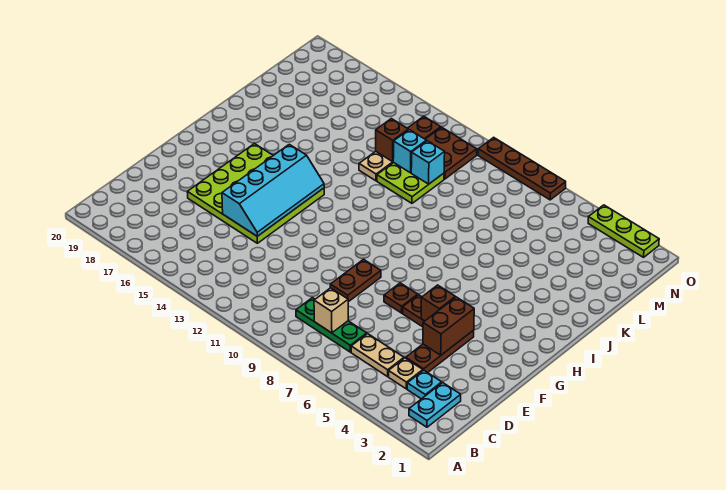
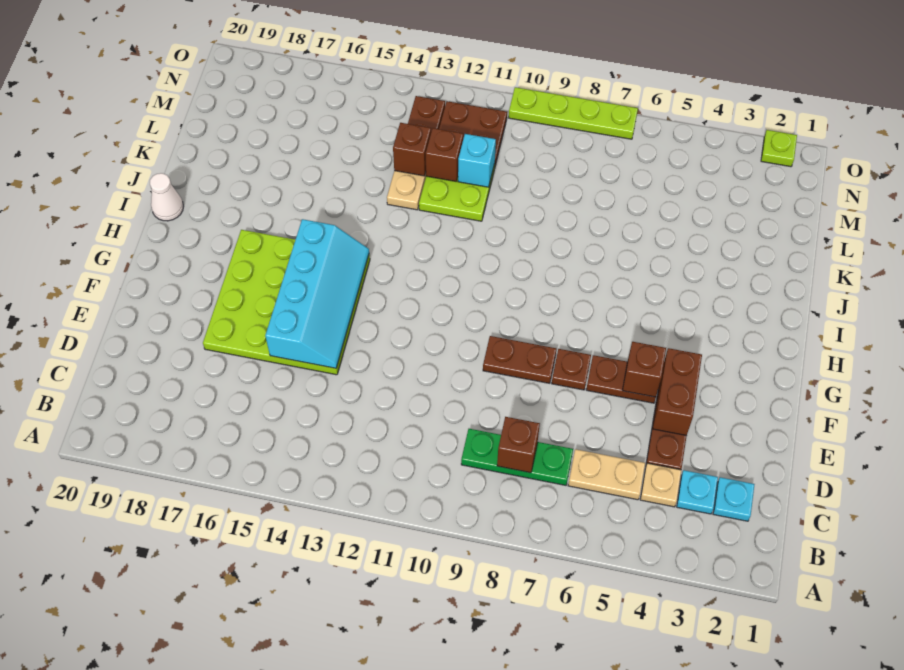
cyan plate B2:C2 level 1 -> cyan plate C2 level 1
tan brick C8 level 2 -> brown brick C8 level 2
brown plate E9:F9 level 1 -> brown plate F8:F9 level 1
none -> white cone I20 level 1
cyan brick L12 level 2 -> brown brick L12 level 2
lime plate O2:O4 level 1 -> lime plate O2 level 1
brown plate O7:O10 level 1 -> lime plate O7:O10 level 1

